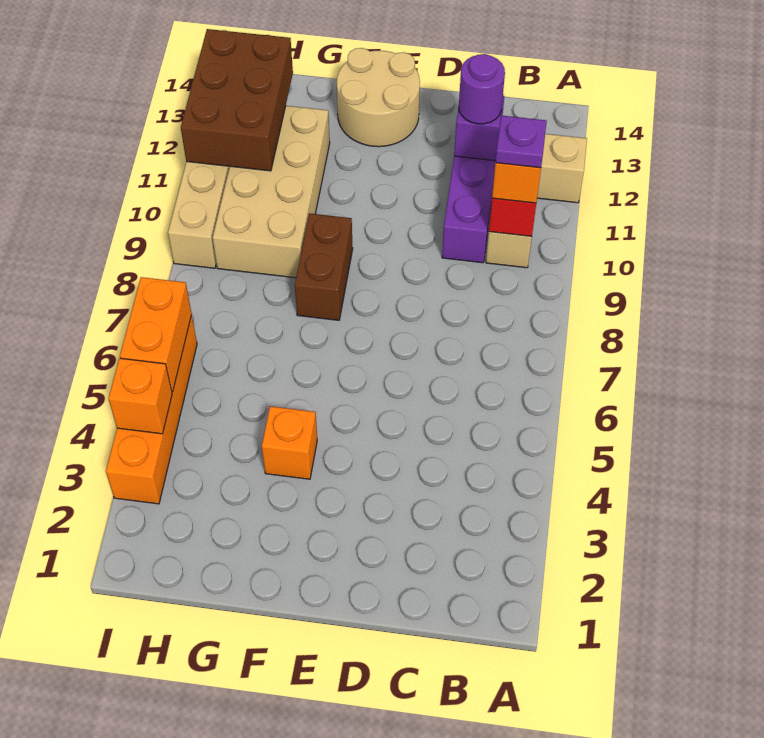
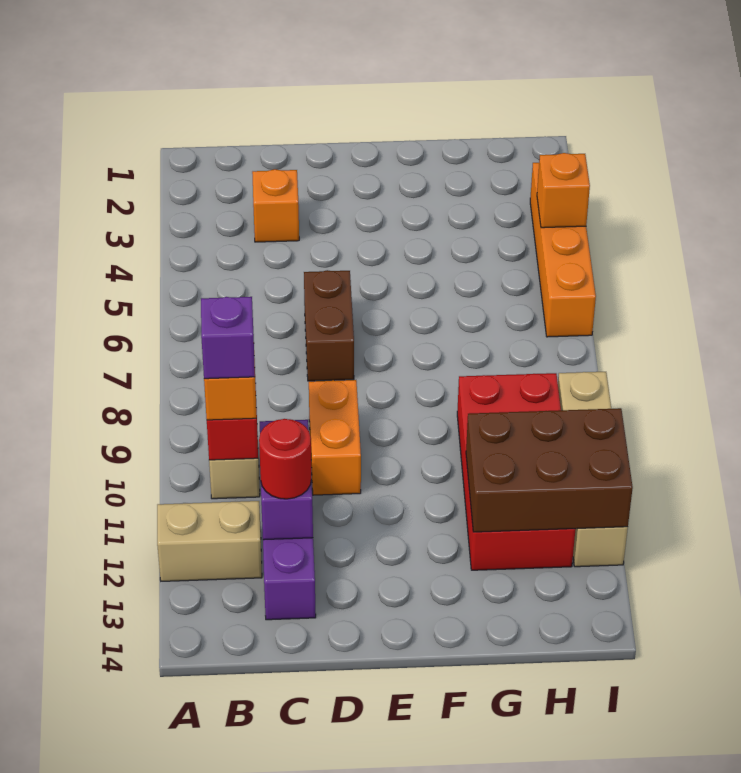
purple plate B10 level 4 -> purple brick B10 level 4
purple round brick C12 level 3 -> red round brick C12 level 3
tan round brick E13:F14 level 1 -> none
orange brick F4 level 1 -> orange brick C3 level 1
brown brick F8:F9 level 1 -> brown brick D6:D7 level 1
tan brick G9:H12 level 1 -> red brick G9:H12 level 1
brown brick H11:I13 level 2 -> brown brick G11:I12 level 2
orange brick I5:I6 level 2 -> orange brick D9:D10 level 1

